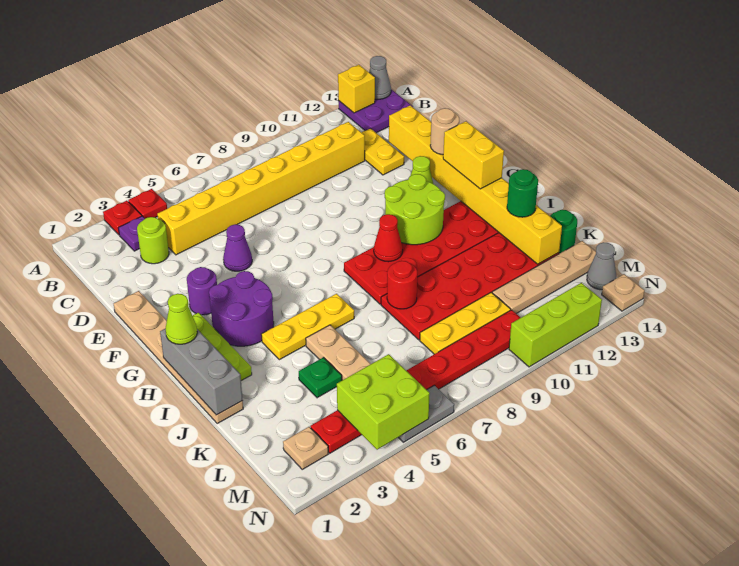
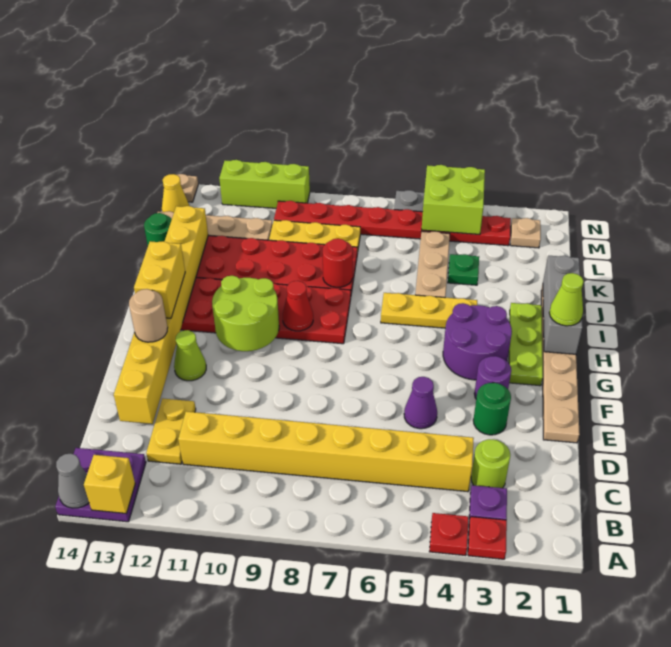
green round brick J13 level 3 -> green round brick E3 level 1
grey cone M14 level 1 -> yellow cone M14 level 1

